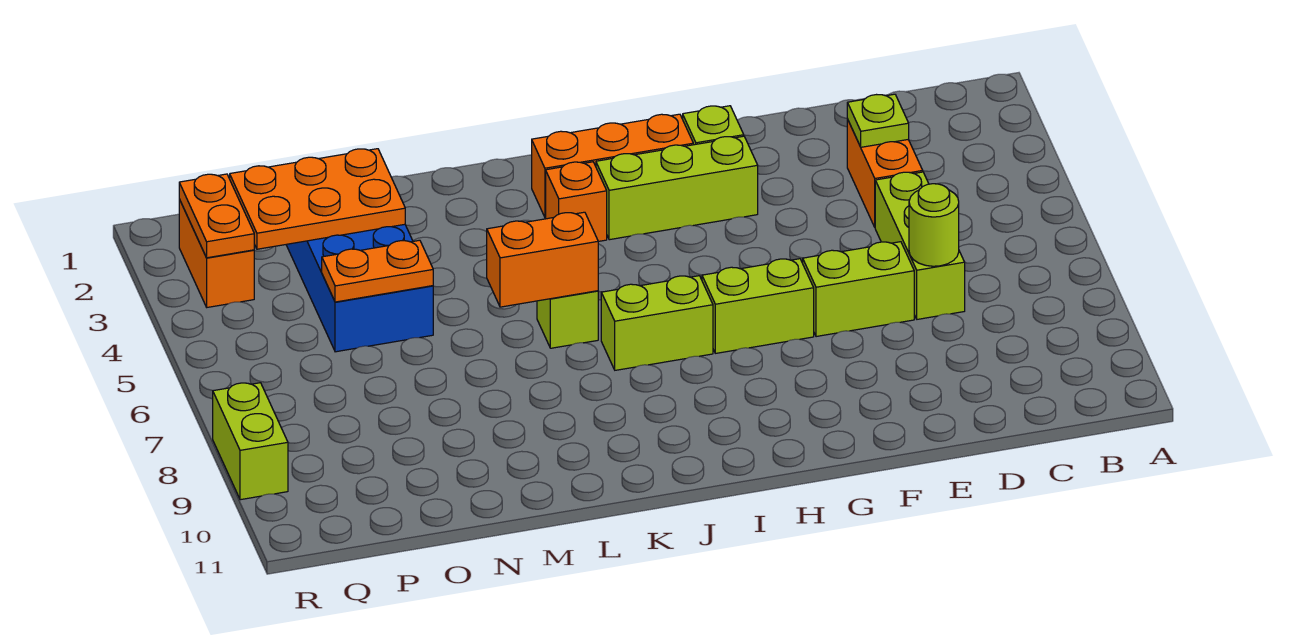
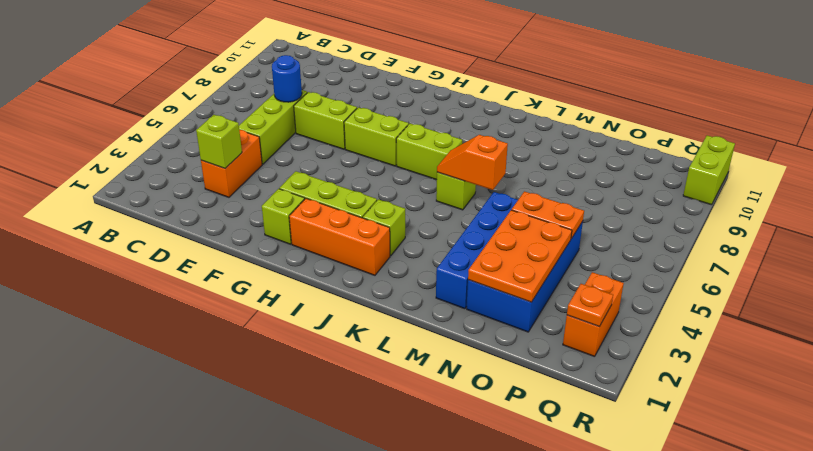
lime plate D3 level 2 -> lime brick D3 level 2
lime round brick D7 level 2 -> blue round brick D7 level 2
orange brick J3 level 1 -> lime brick J3 level 1
orange brick K6:L6 level 2 -> orange slope K6:L6 level 2 top L
none -> blue brick M2:M5 level 1
orange plate N2:P3 level 2 -> orange plate N2:O4 level 2
orange plate Q2:Q3 level 2 -> orange plate Q2 level 2
lime brick R8:R9 level 1 -> lime brick R10:R11 level 1

